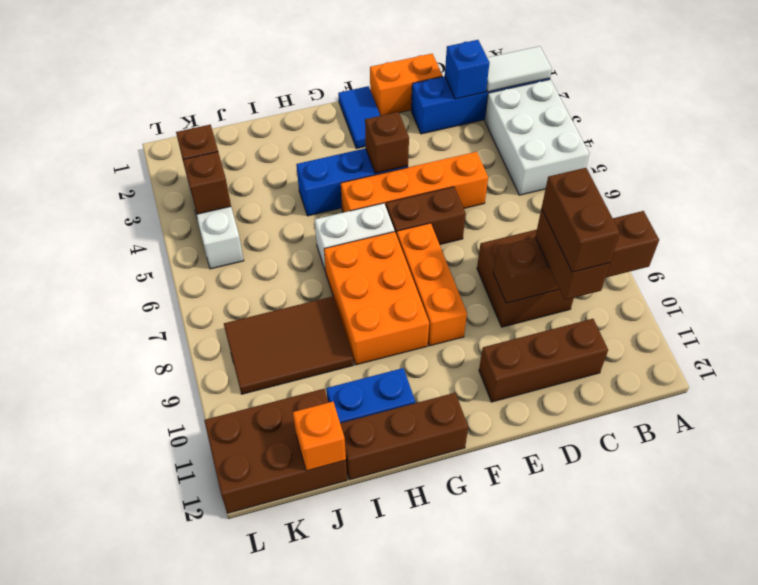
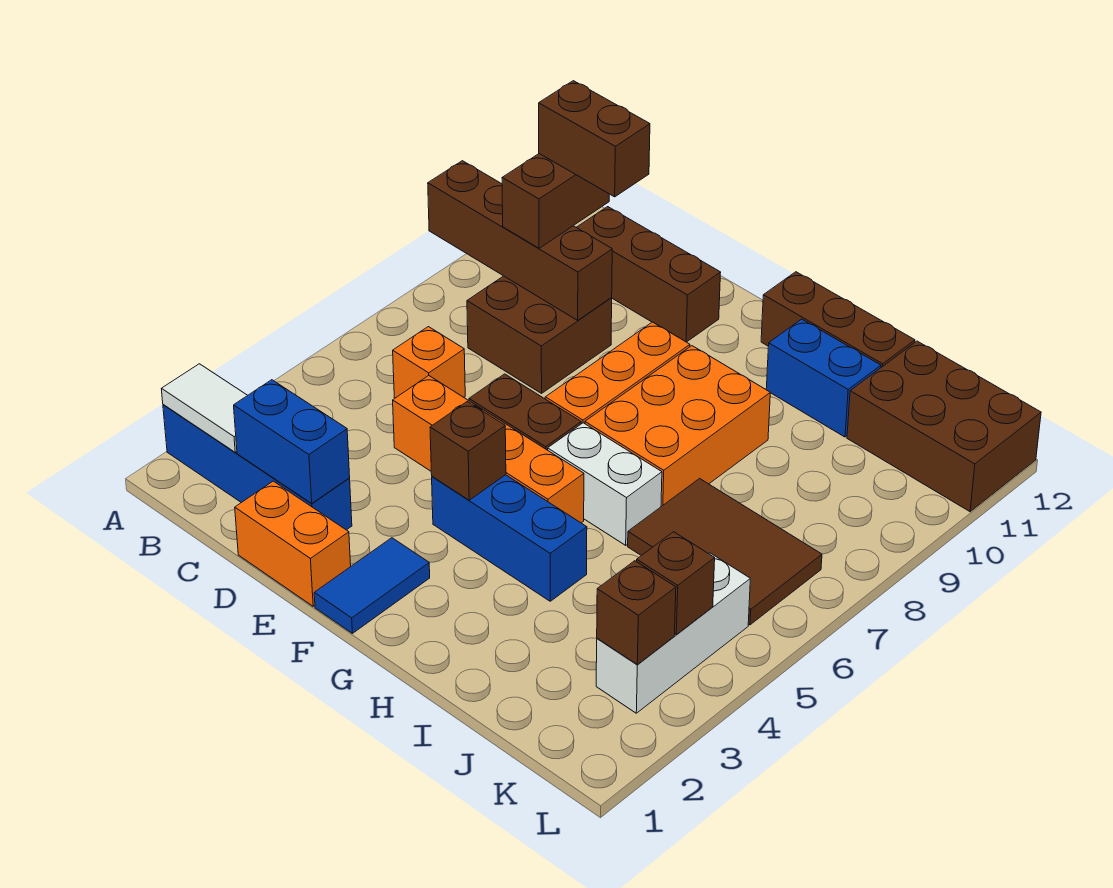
white brick A3:B5 level 1 -> none
blue brick C2 level 2 -> blue brick C2:D2 level 2
brown brick C9:C10 level 4 -> brown brick C10:D10 level 4
brown tile I8:K9 level 1 -> brown tile I6:K7 level 1
orange brick J12 level 2 -> orange brick C6 level 1

